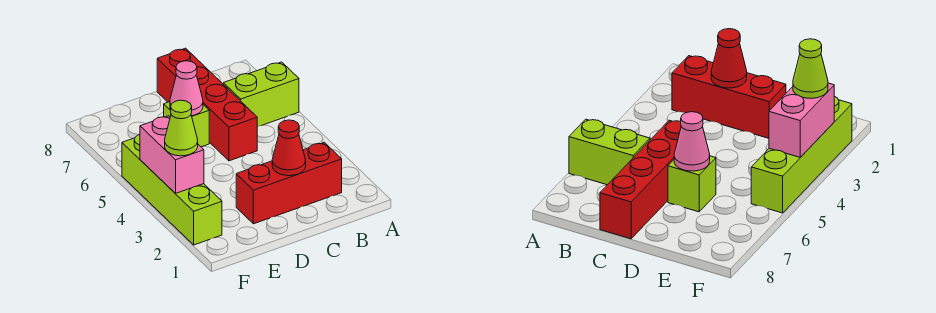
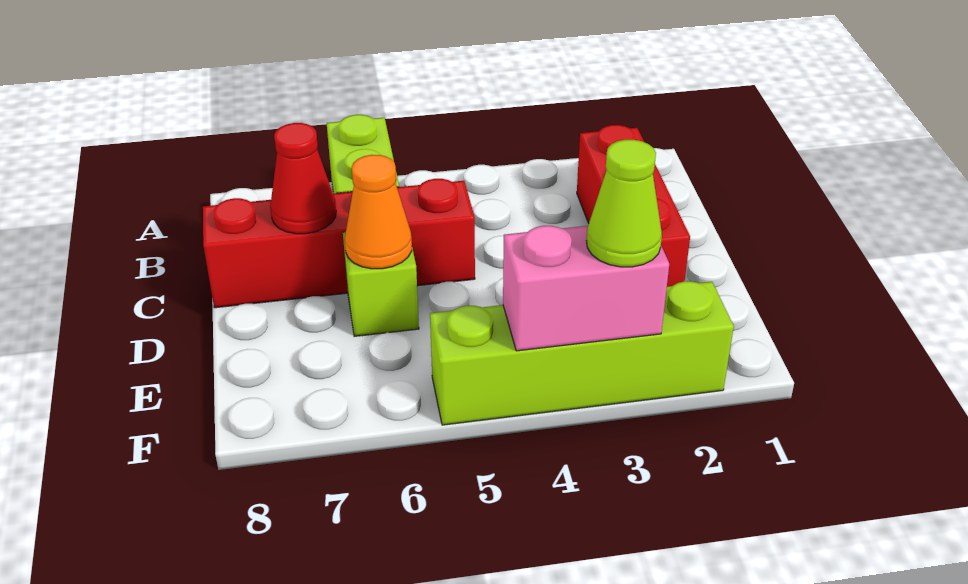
red cone C2 level 2 -> red cone C7 level 2
pink cone D6 level 2 -> orange cone D6 level 2

